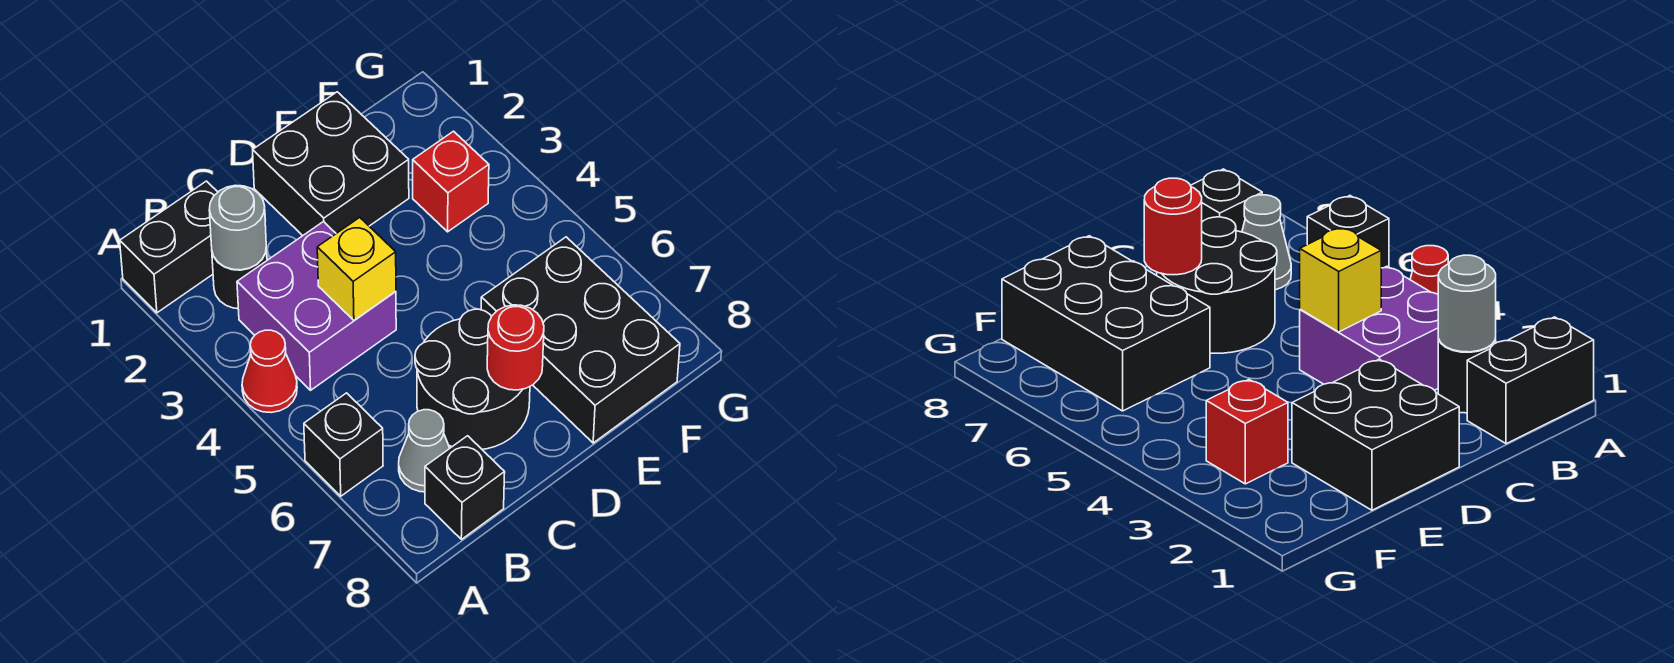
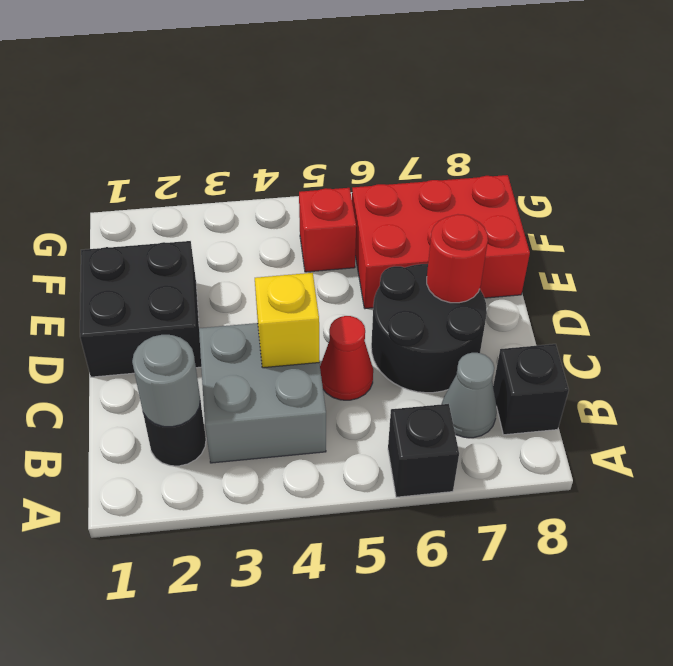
black brick A1:B1 level 1 -> none
red cone A4 level 1 -> red cone C5 level 1
purple brick B3:C4 level 1 -> grey brick B3:C4 level 1
black brick E6:F8 level 1 -> red brick E6:F8 level 1
red brick F3 level 1 -> red brick F5 level 1

